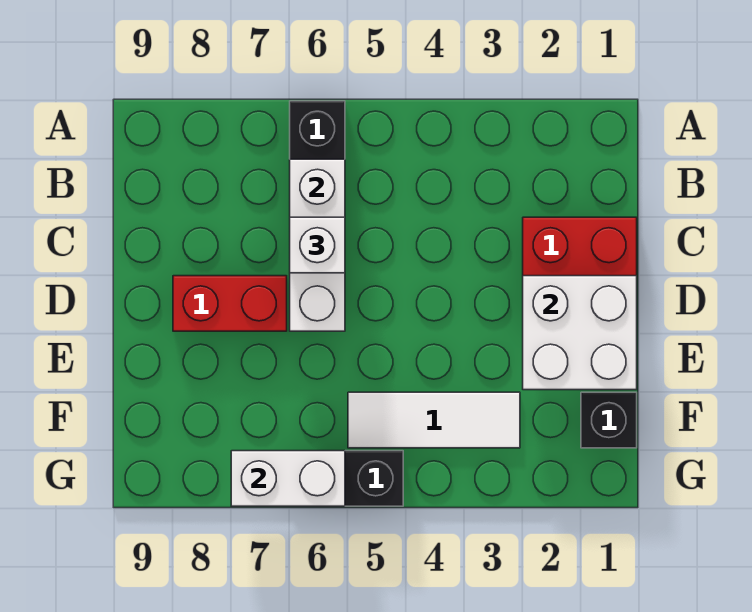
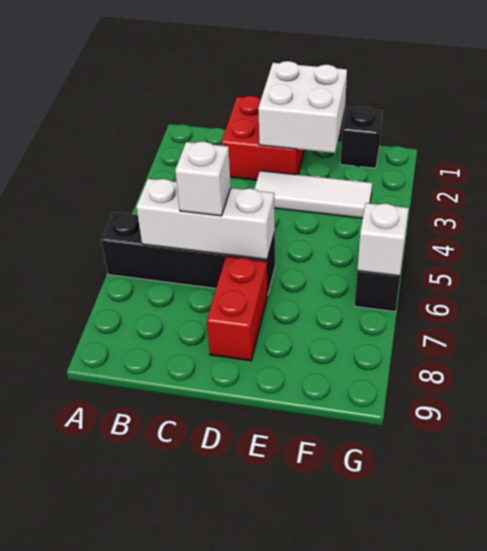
white tile F3:F5 level 1 -> white tile D3:F3 level 1
white brick G6:G7 level 2 -> white brick G6 level 2

